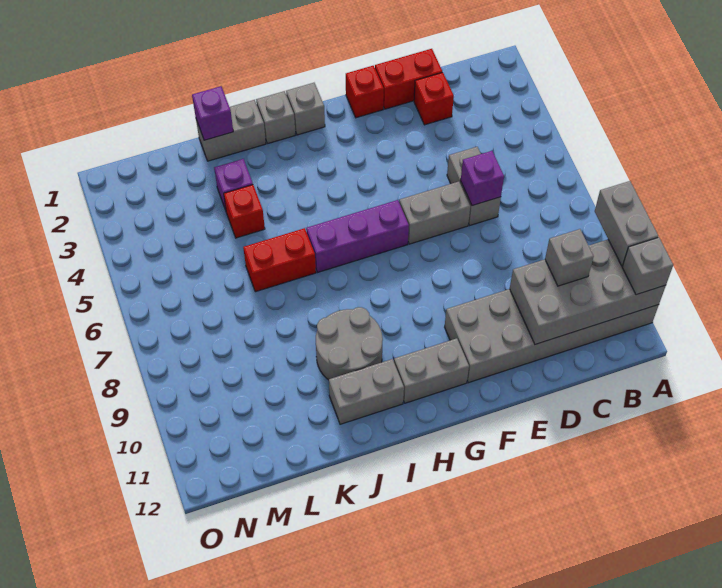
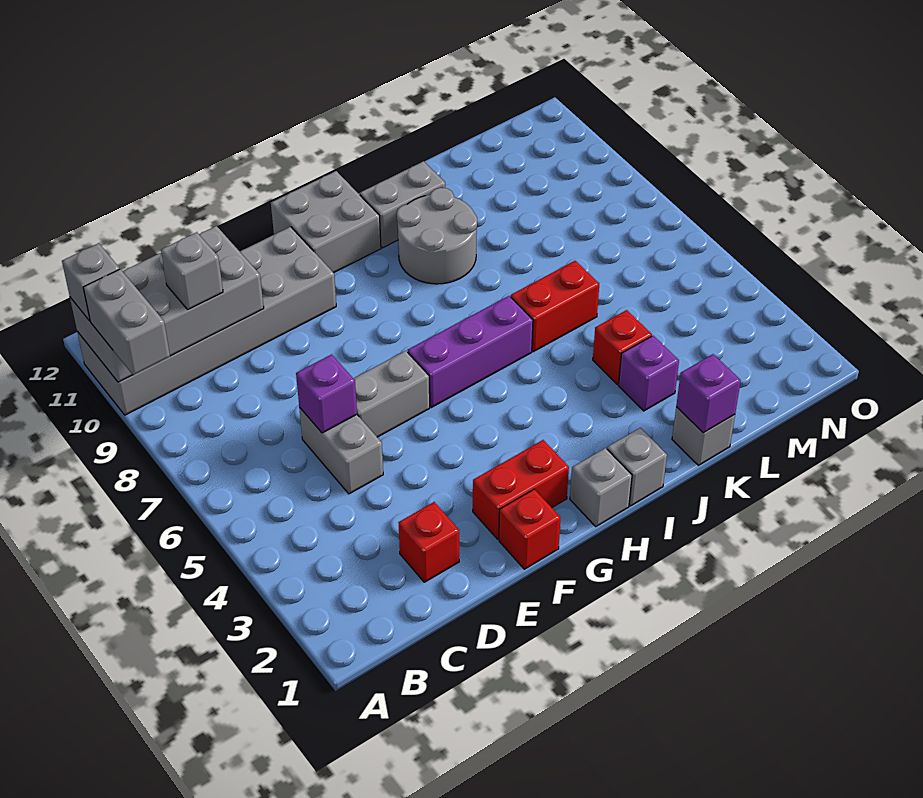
red brick D1:E1 level 1 -> red brick F2:G2 level 1
grey brick G11:H11 level 1 -> grey brick G11:H12 level 1
grey brick J1:K1 level 1 -> grey brick K1 level 1

